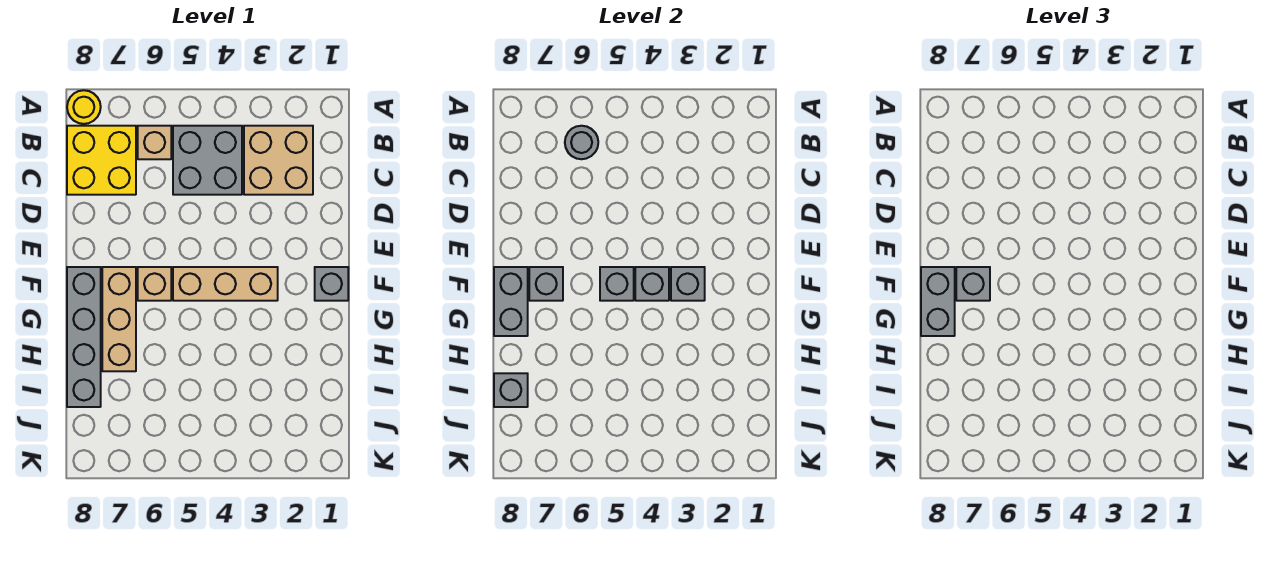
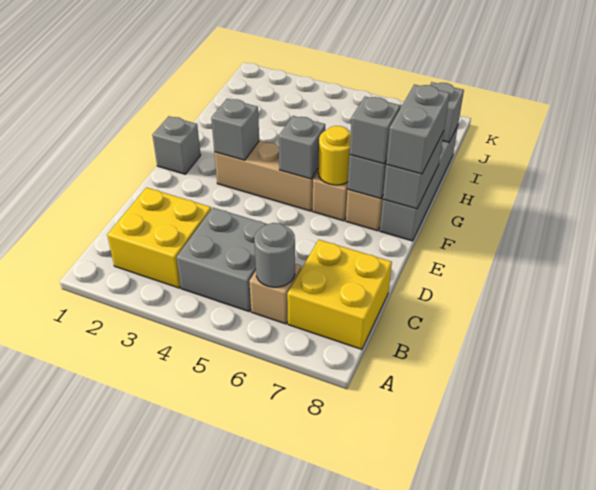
yellow round brick A8 level 1 -> yellow round brick F6 level 2
tan brick B2:C3 level 1 -> yellow brick B2:C3 level 1
grey brick F4 level 2 -> none

